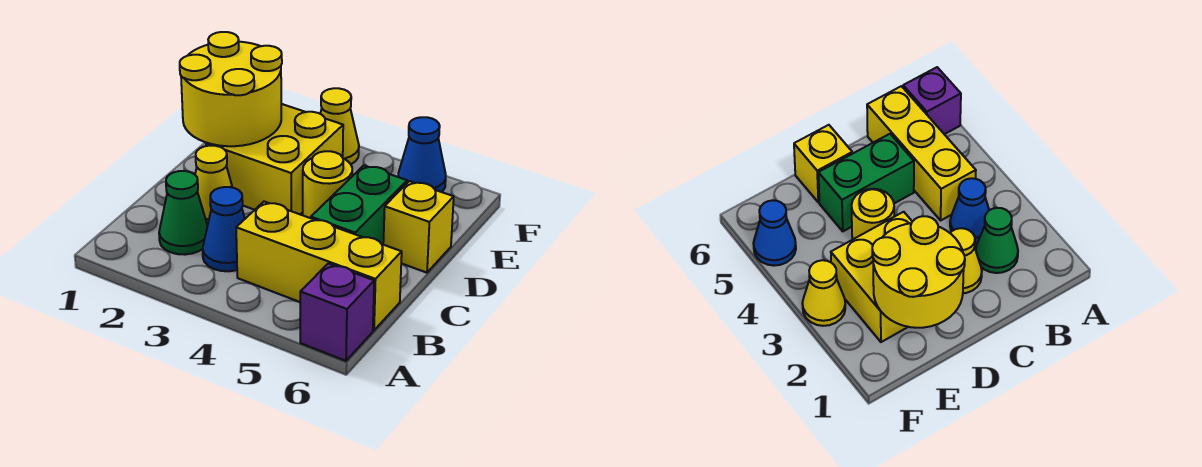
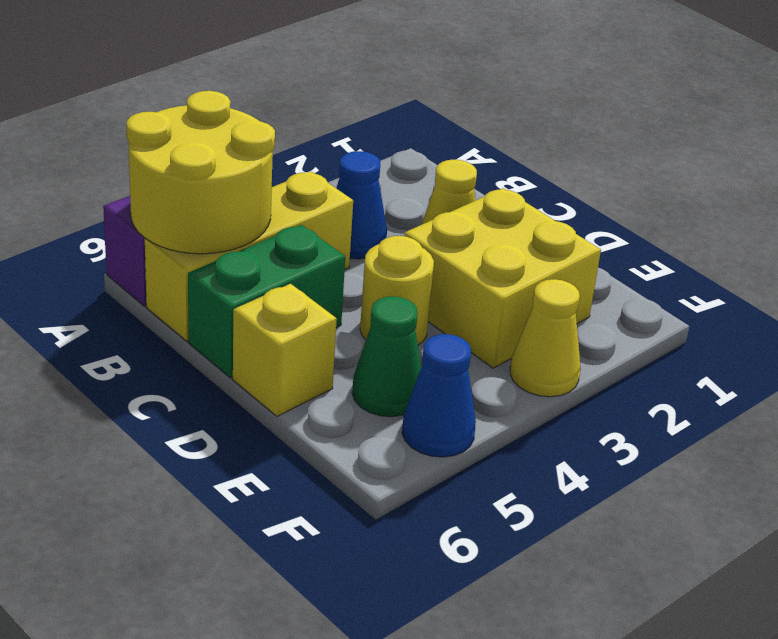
green cone B2 level 1 -> green cone E5 level 1
green brick C5:D5 level 1 -> green brick C5:C6 level 1
yellow round brick D1:E2 level 2 -> yellow round brick A5:B6 level 2

